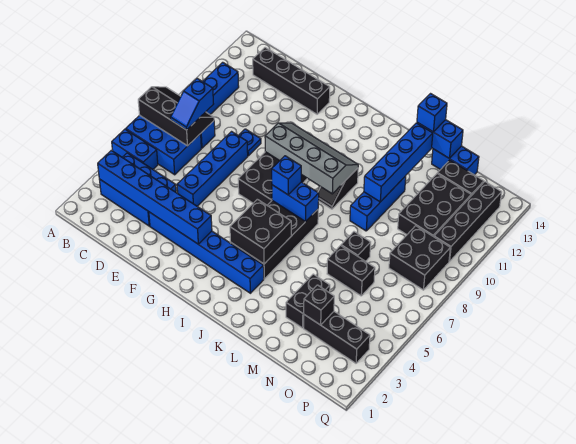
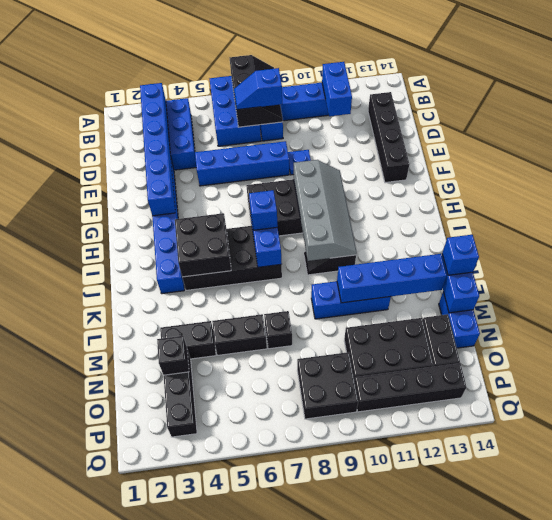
blue brick A5:B5 level 1 -> blue brick B11:C11 level 2
black brick M6:N6 level 1 -> black brick M5:M6 level 1

